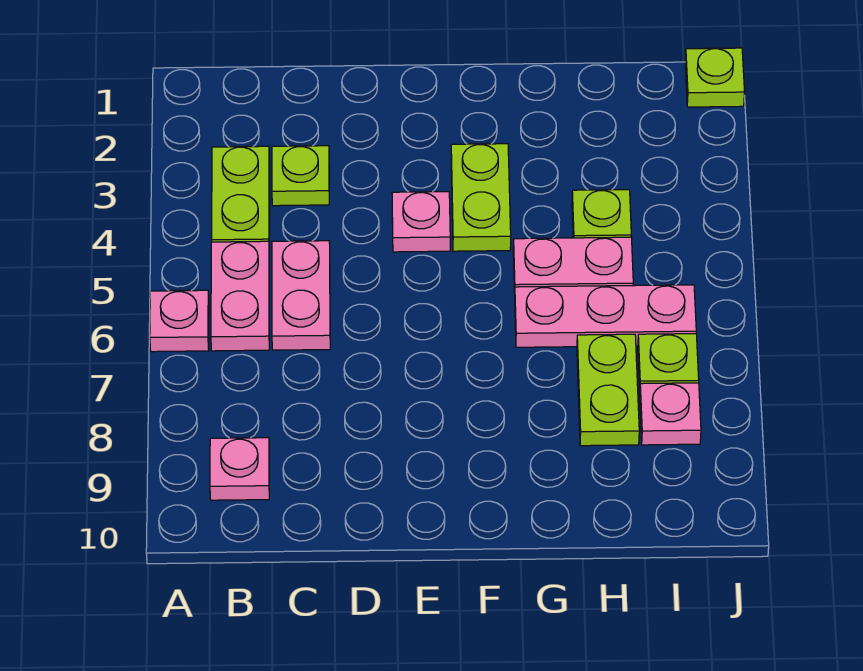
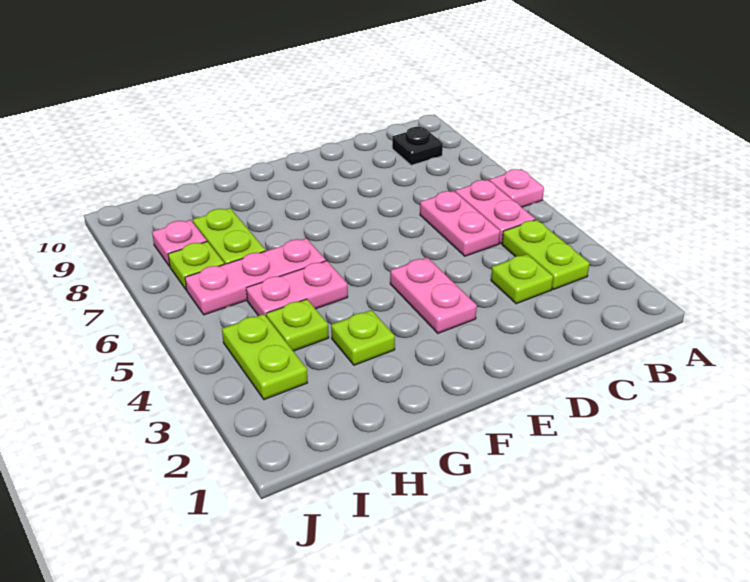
pink plate B9 level 1 -> black plate B9 level 1
pink plate E4 level 1 -> pink plate E3:E4 level 1
lime plate F3:F4 level 1 -> lime plate I3:I4 level 1
lime plate J1 level 1 -> lime plate G3 level 1

